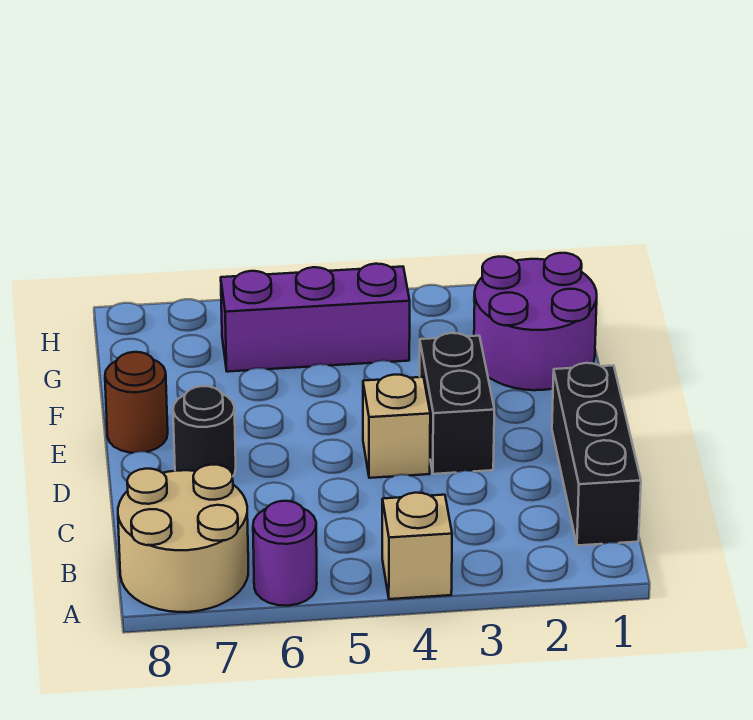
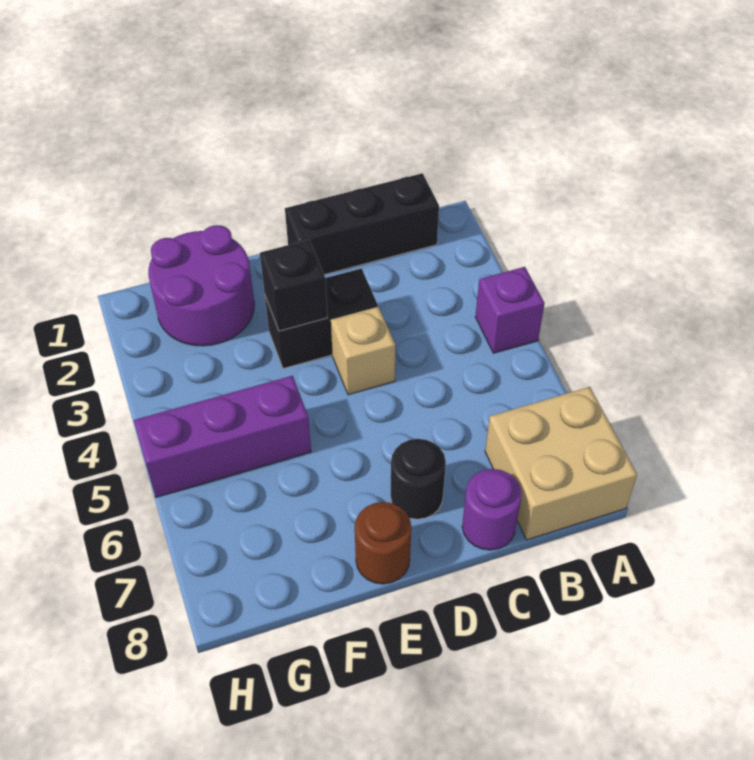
tan brick A4 level 1 -> purple brick A4 level 1
purple round brick A6 level 1 -> purple round brick C8 level 1
tan round brick A7:B8 level 1 -> tan brick A7:B8 level 1
none -> black brick E3 level 2
purple brick G4:G6 level 1 -> purple brick F5:H5 level 1

